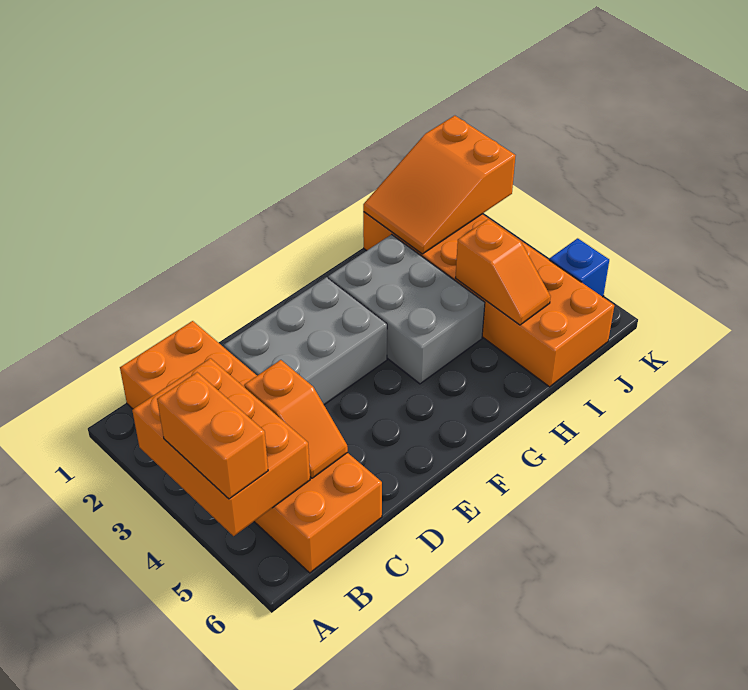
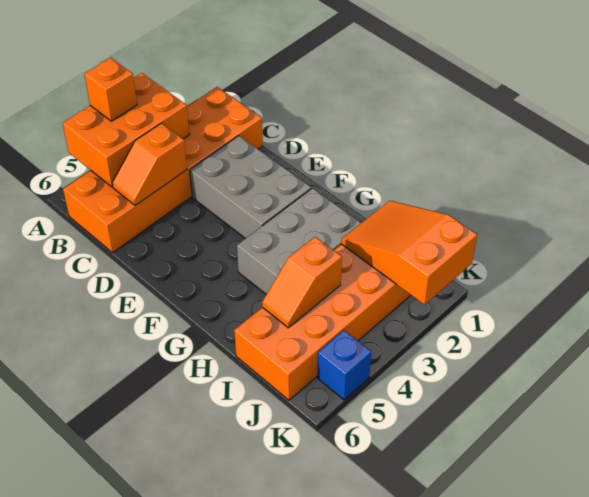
orange brick A4:A5 level 3 -> orange brick A4 level 3

